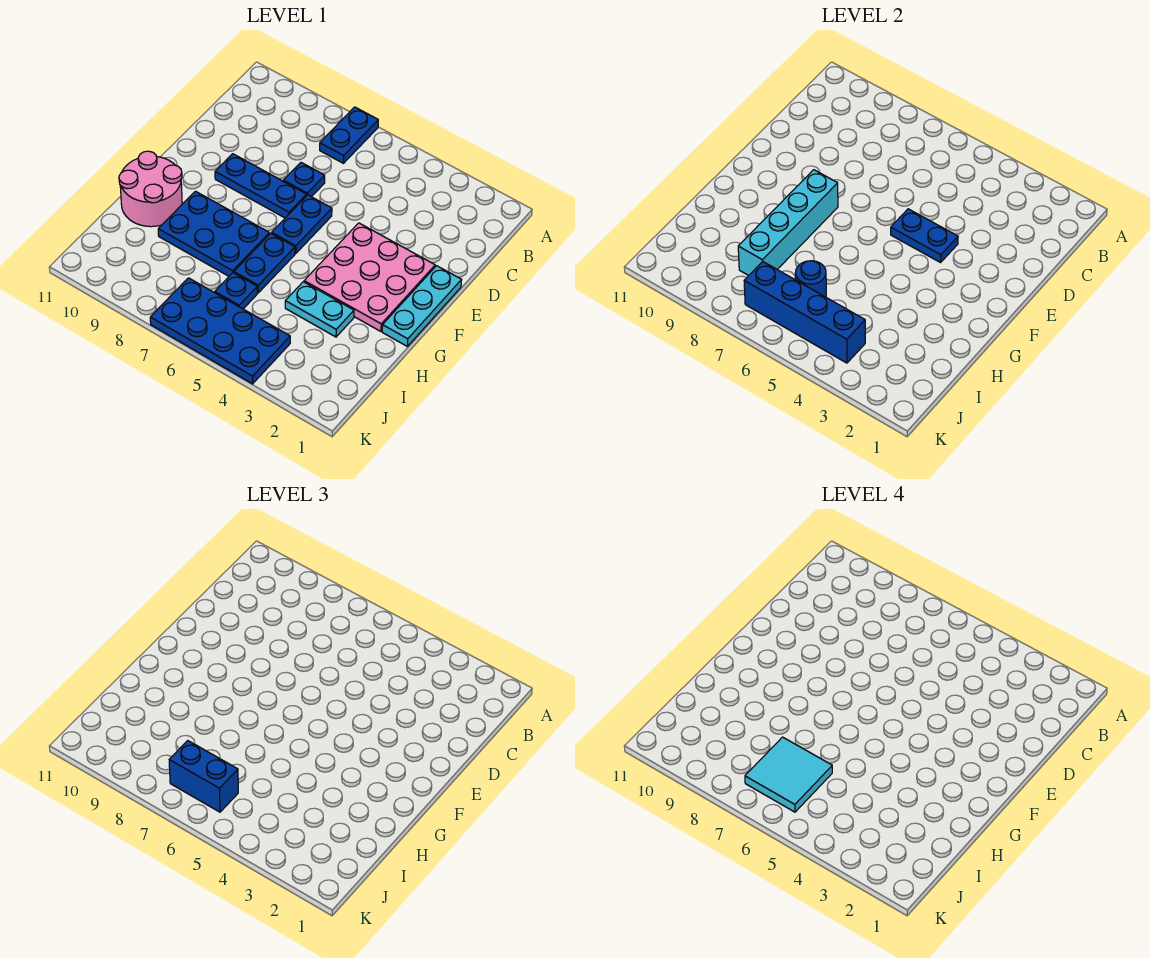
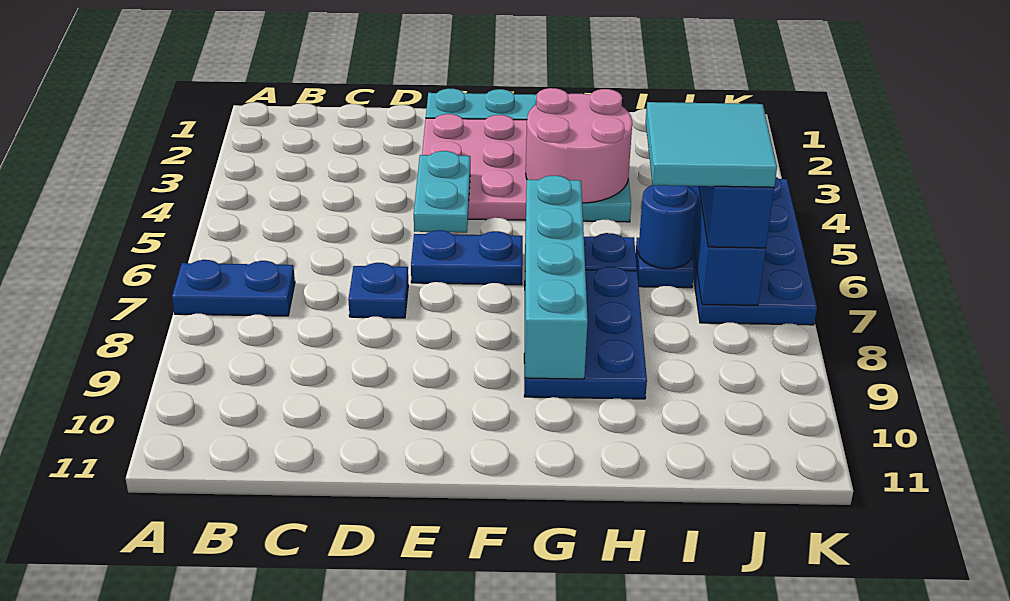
blue plate E4:E5 level 2 -> cyan plate E4:E5 level 2
blue plate E7:E9 level 1 -> none
cyan brick F8:I8 level 2 -> cyan brick G6:G9 level 2
pink round brick G10:H11 level 1 -> pink round brick G3:H4 level 2

